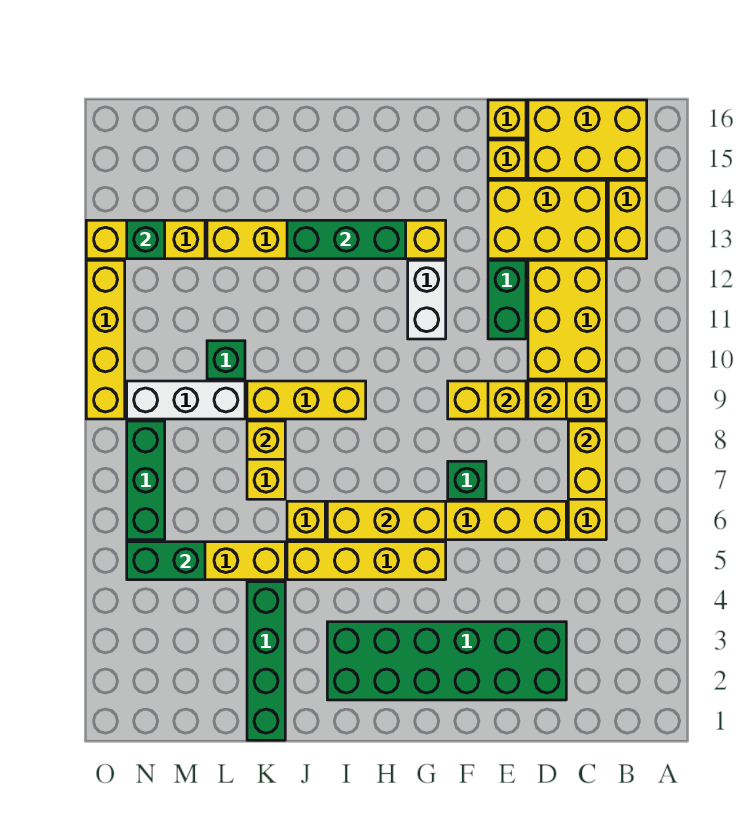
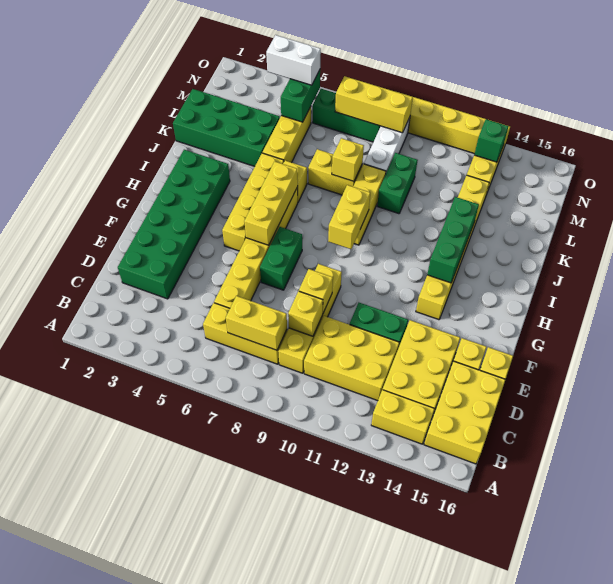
green brick F7 level 1 -> green brick F7:G7 level 1
white brick G11:G12 level 1 -> white brick N4:N5 level 3
none -> yellow brick H9:I9 level 2
green brick K1:K4 level 1 -> green brick K1:L4 level 1
green brick L10 level 1 -> green brick K10:L10 level 1
none -> yellow brick N7:N9 level 2

